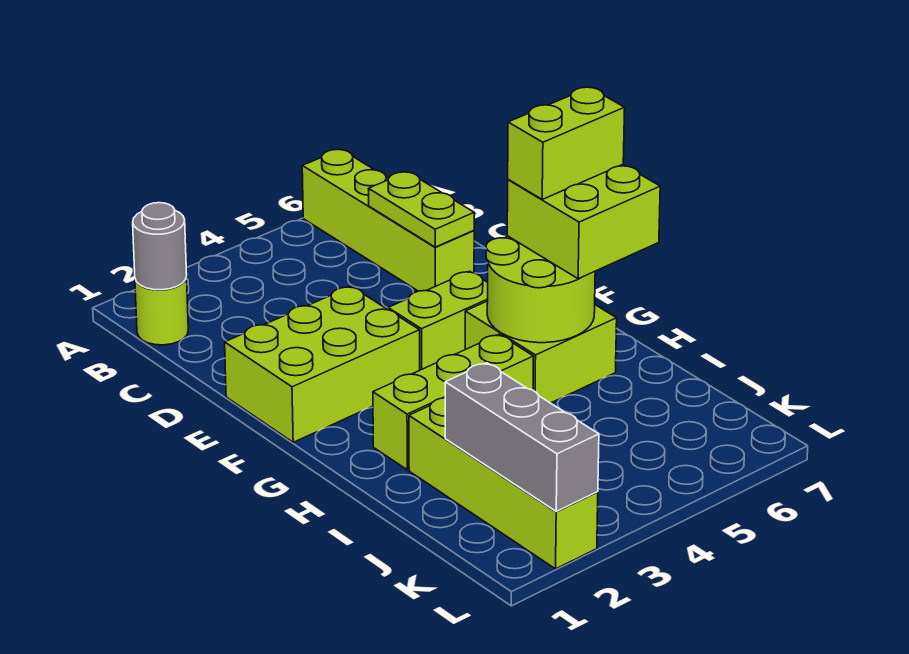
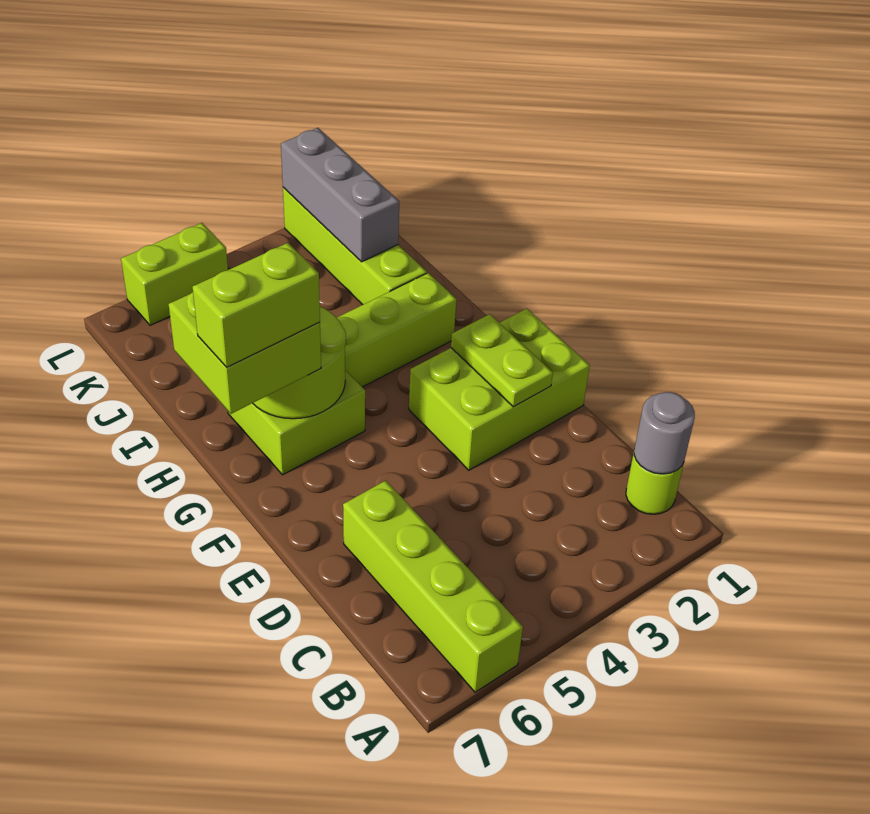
lime plate C6:D6 level 2 -> lime plate E2:F2 level 2
lime brick F4:F5 level 1 -> lime brick L5:L6 level 1

